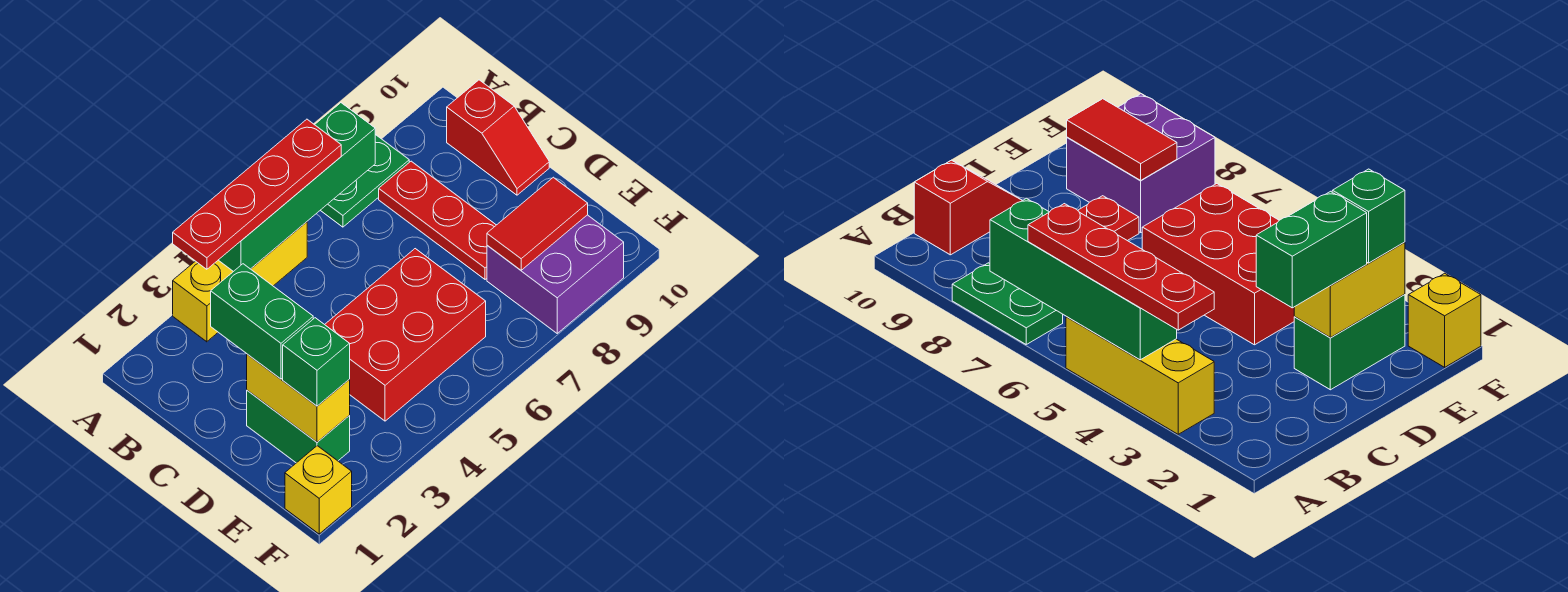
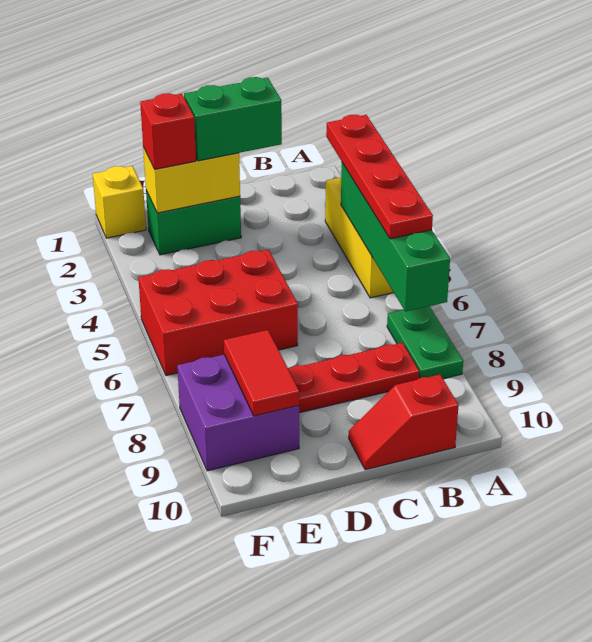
red brick D4:E6 level 1 -> red brick D5:F6 level 1
green brick E2 level 3 -> red brick E2 level 3

